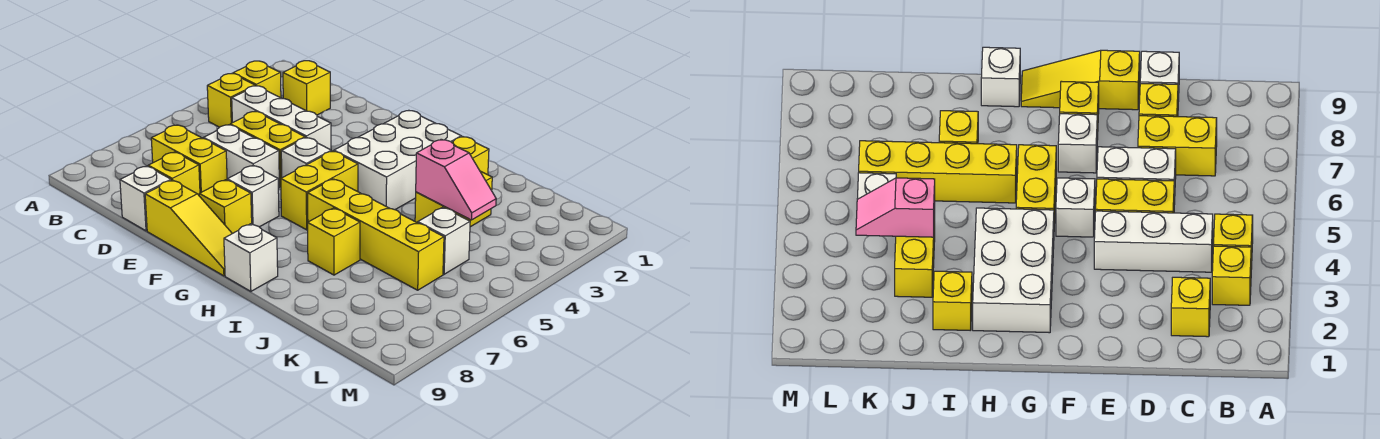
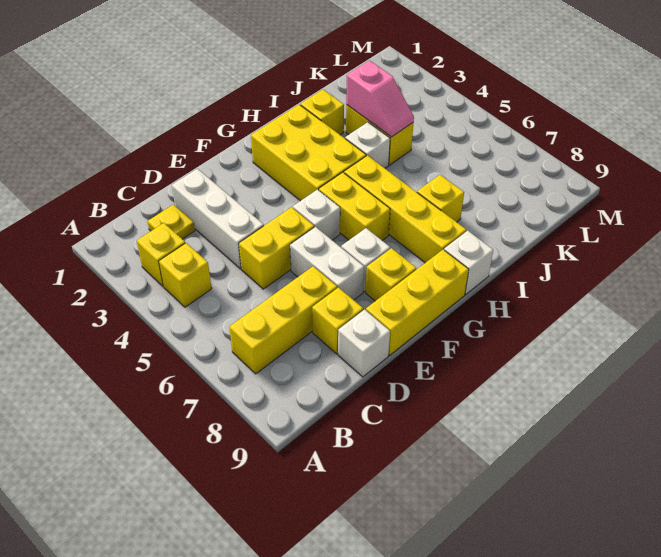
yellow brick C2 level 1 -> yellow plate C2 level 1
white brick C4:E4 level 1 -> white brick D2:D4 level 1
yellow brick C7:D7 level 1 -> yellow brick B7:D7 level 1
white brick D6:E6 level 1 -> white brick E6:E7 level 1
yellow slope E9:G9 level 1 top E -> yellow brick E9:G9 level 1
white brick G2:H4 level 1 -> yellow brick G2:H4 level 1
yellow brick H6:K6 level 1 -> yellow brick H5:H8 level 1
pink slope J4:K4 level 2 top J -> pink slope J3:J4 level 2 top 3
white brick K5 level 1 -> white brick I4 level 1

